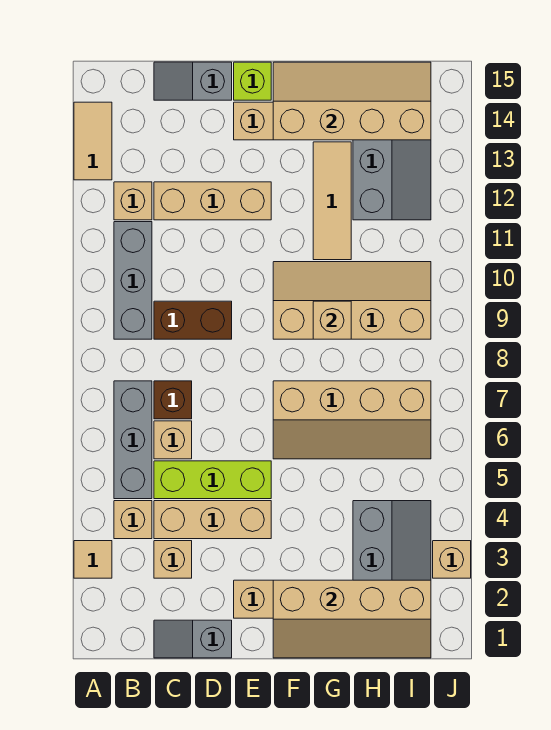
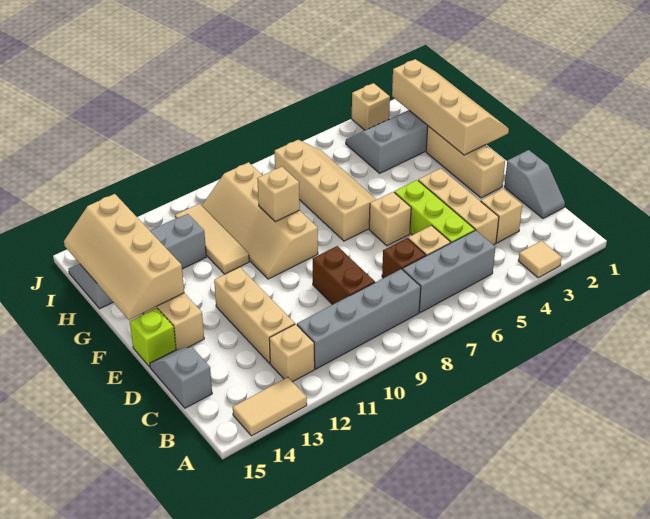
tan brick B4 level 1 -> tan brick E6 level 1
grey brick B9:B11 level 1 -> grey brick B8:B11 level 1
grey slope C15:D15 level 1 top D -> grey slope C15:D15 level 1 top C
tan tile G11:G13 level 1 -> tan tile G11:I11 level 1

